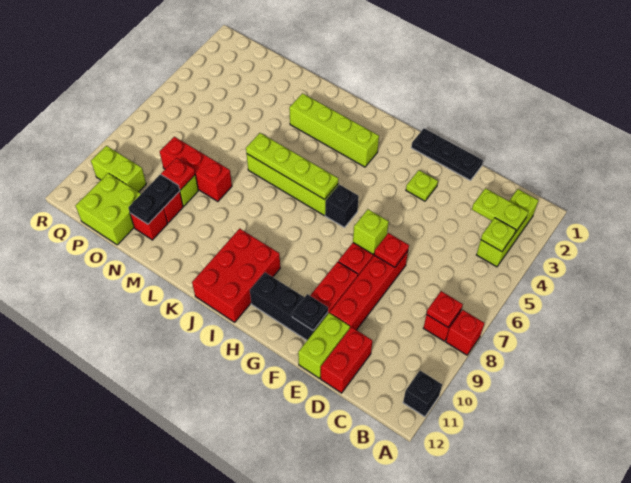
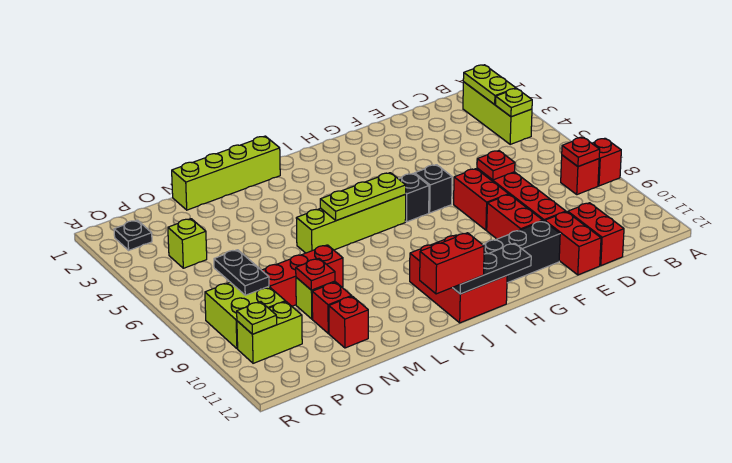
black brick A11 level 1 -> black brick G6 level 1
lime plate B3:C3 level 2 -> lime plate B2:B3 level 2
black plate E1:G1 level 1 -> black plate H12:J12 level 2
lime brick E11:E12 level 1 -> red brick E11:E12 level 1
lime plate F3 level 1 -> lime plate Q10 level 2
lime brick F7 level 2 -> lime brick P4 level 1
black plate F11 level 2 -> black plate Q2 level 1
lime brick I3:L3 level 1 -> lime brick K1:N1 level 1
lime plate I6:L6 level 2 -> lime plate I6:K6 level 2
none -> red brick J12:K12 level 3
black plate N10:N11 level 2 -> black plate P7:P8 level 2
lime brick O11:P12 level 1 -> lime brick P8:Q9 level 1

